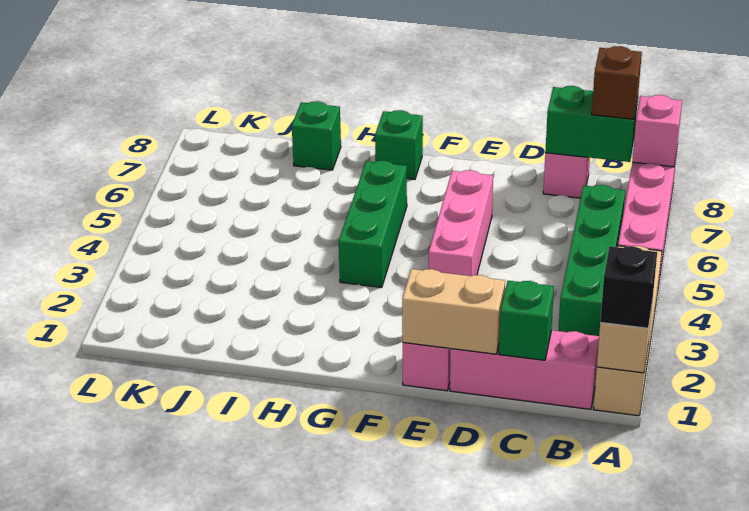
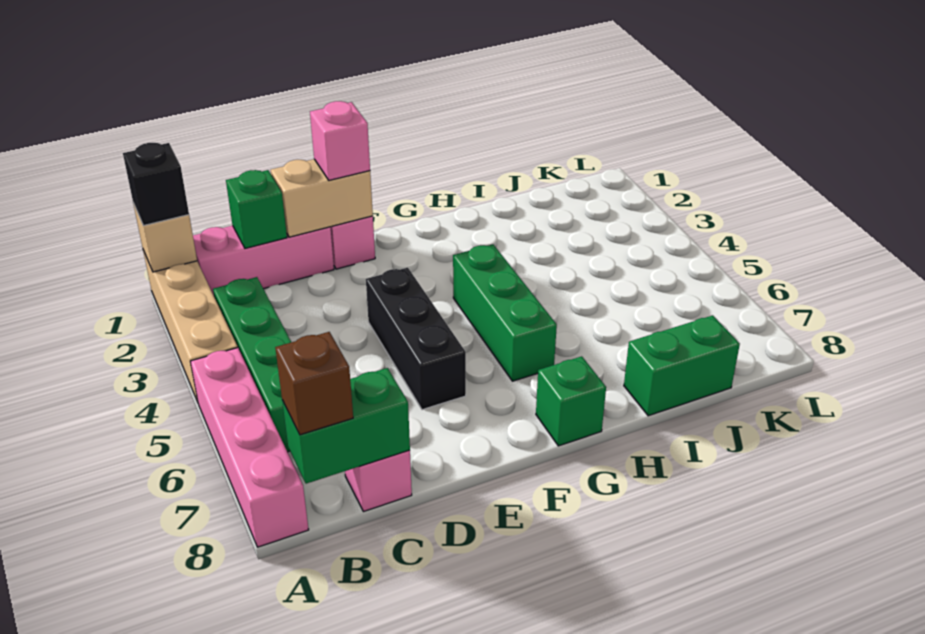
pink brick A8 level 2 -> pink brick E1 level 3
pink brick E4:E6 level 1 -> black brick E4:E6 level 1
green brick I8 level 1 -> green brick I8:J8 level 1

